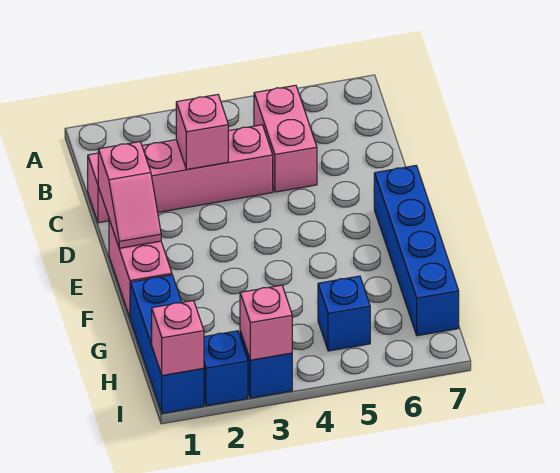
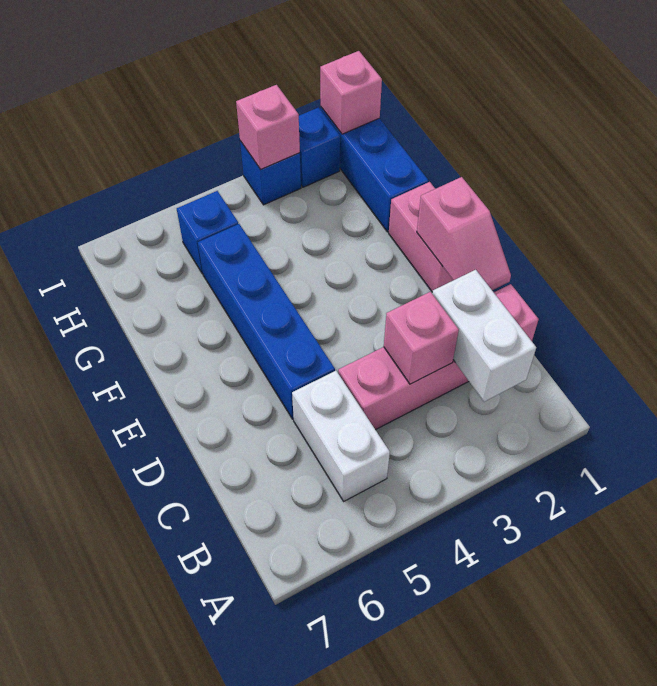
none -> white brick B2:C2 level 2
pink brick B5:C5 level 1 -> white brick B5:C5 level 1
pink slope D1:E1 level 2 top D -> pink slope D1:E1 level 2 top E
blue brick E7:H7 level 1 -> blue brick D5:G5 level 1

